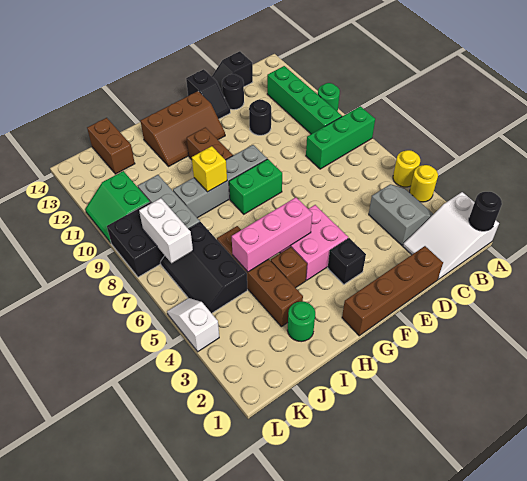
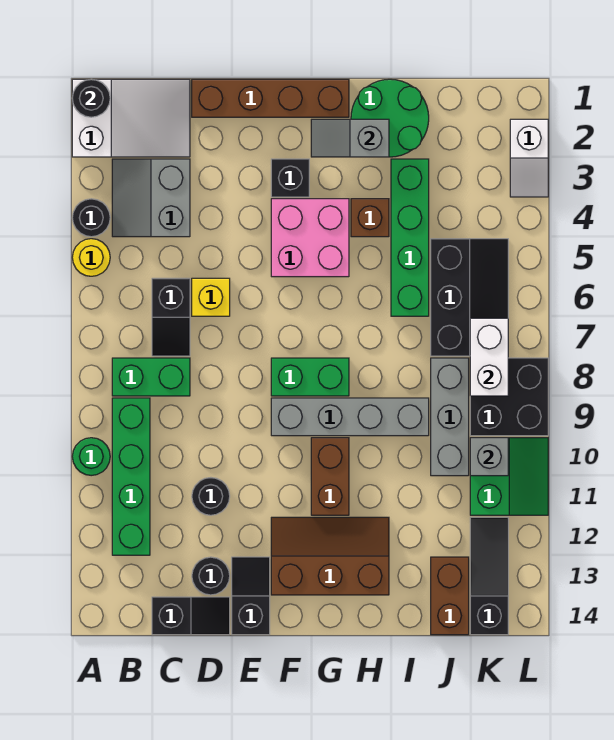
yellow round brick A4 level 1 -> black round brick A4 level 1
green brick A8:C8 level 1 -> green brick B8:C8 level 1
none -> black slope C6:C7 level 1 top 6
none -> grey slope G2:H2 level 2 top H
pink brick G5:I5 level 2 -> none
yellow brick H9 level 2 -> yellow brick D6 level 1
green round brick I2 level 1 -> green round brick H1:I2 level 1
brown brick I3:I6 level 1 -> green brick I3:I6 level 1
none -> grey brick K10 level 2
none -> black slope K12:K14 level 1 top 14
white slope L4:L5 level 1 top 4 -> white slope L2:L3 level 1 top 2

